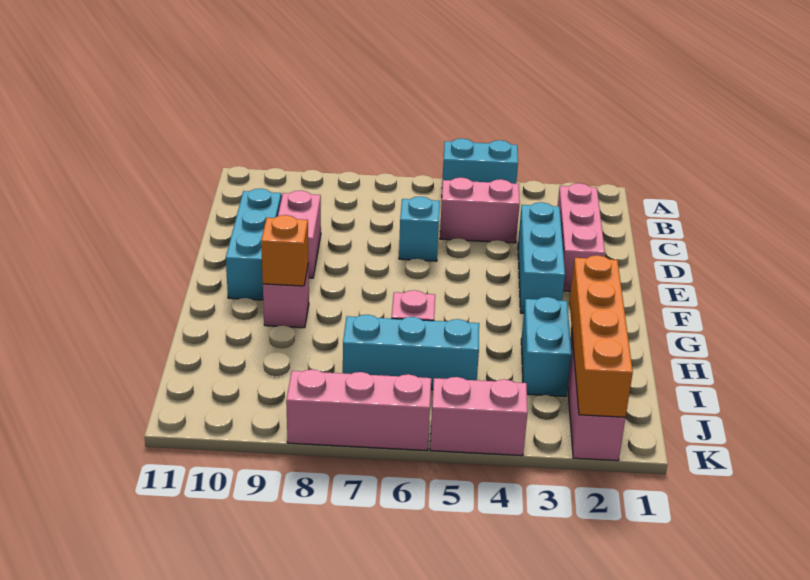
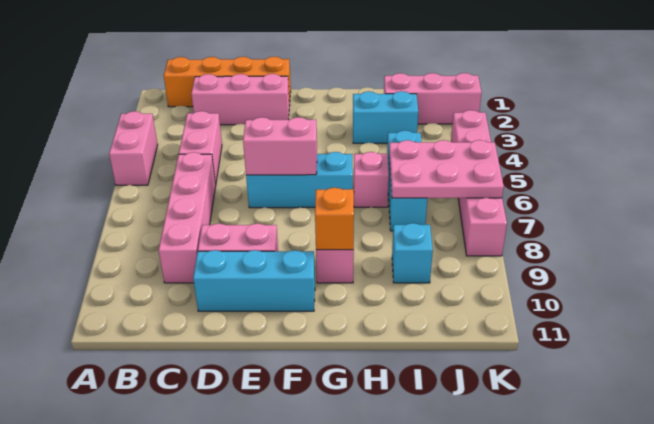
cyan brick A4:A5 level 1 -> pink brick A4:A5 level 1
none -> pink brick C6:C9 level 1
cyan brick D3:F3 level 1 -> cyan brick E6:G6 level 1
cyan brick D6 level 1 -> cyan brick I9 level 1
none -> pink brick E6:F6 level 2
orange brick H2:K2 level 2 -> orange brick B1:E1 level 1
none -> pink plate I6:K7 level 2

